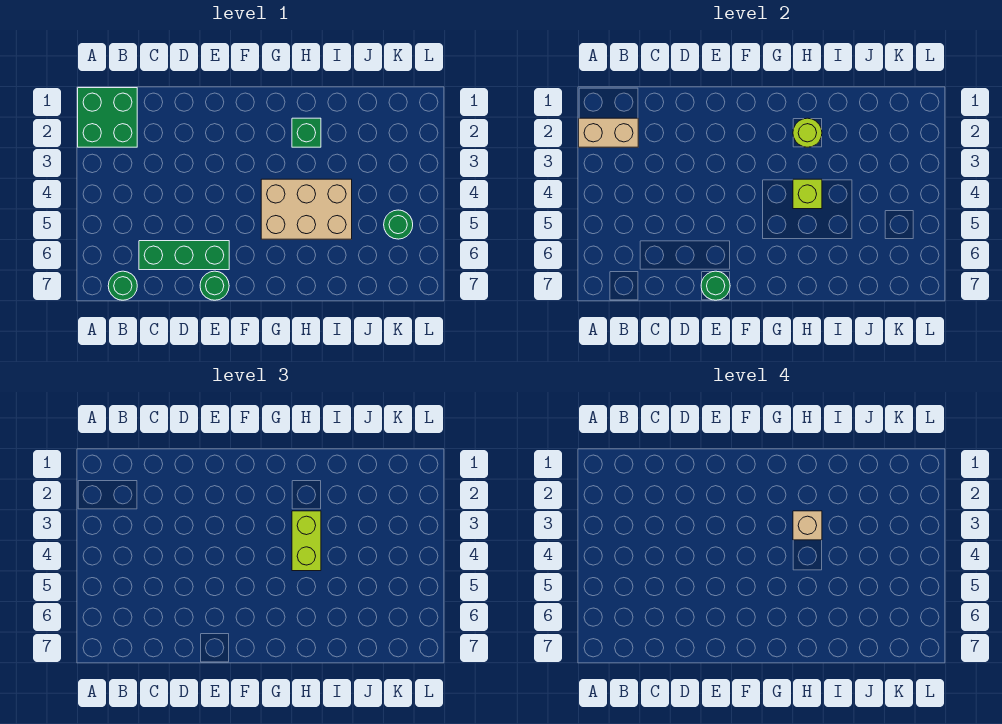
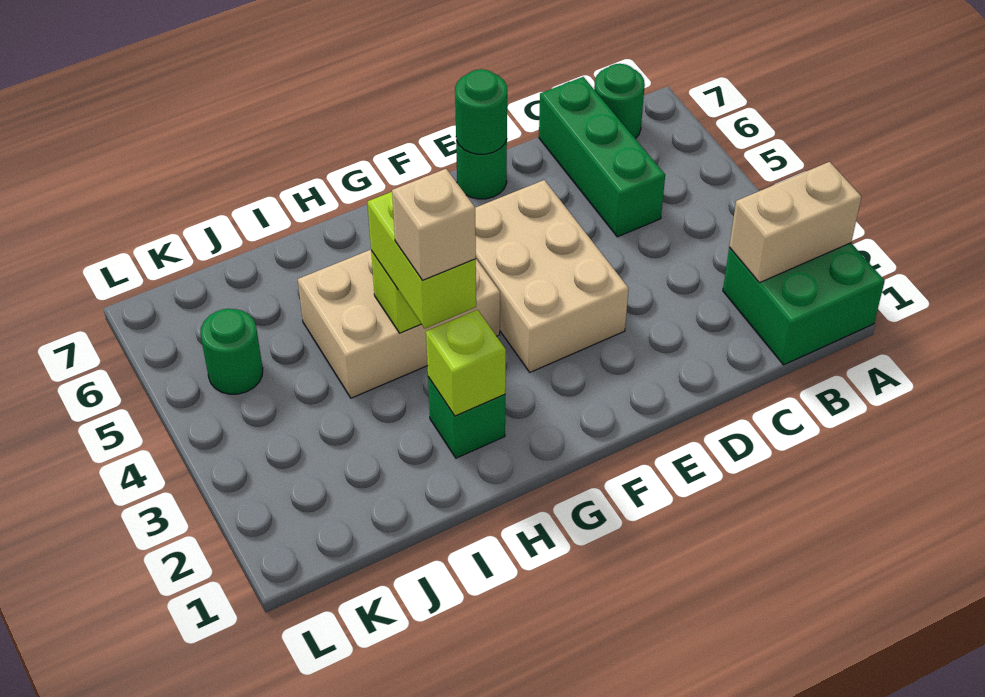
green brick C6:E6 level 1 -> green brick C5:C7 level 1
none -> tan brick E3:F5 level 1
lime round brick H2 level 2 -> lime brick H2 level 2

